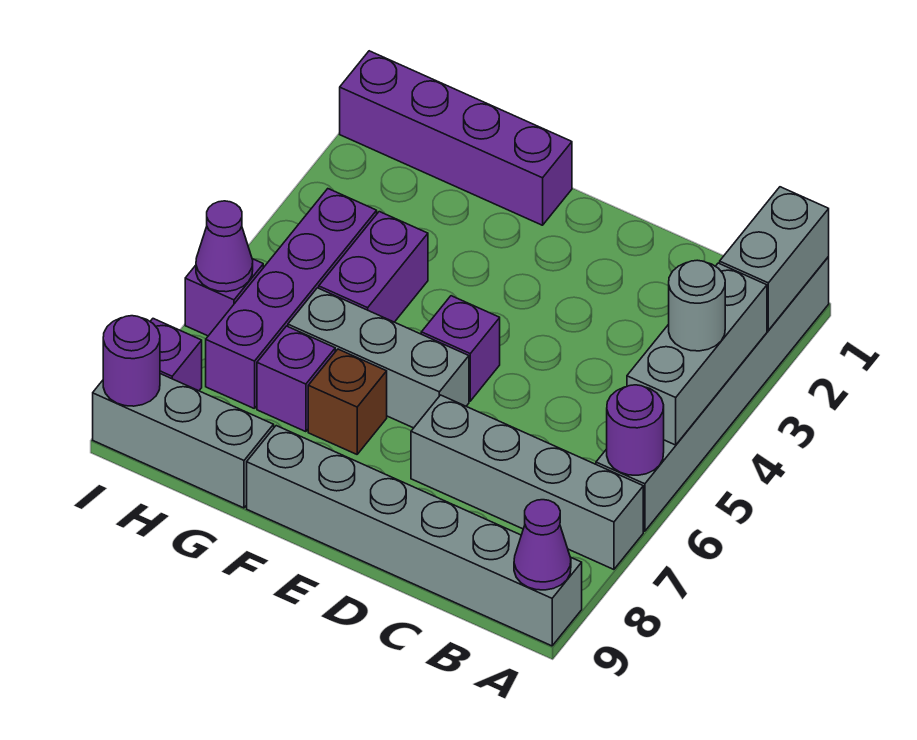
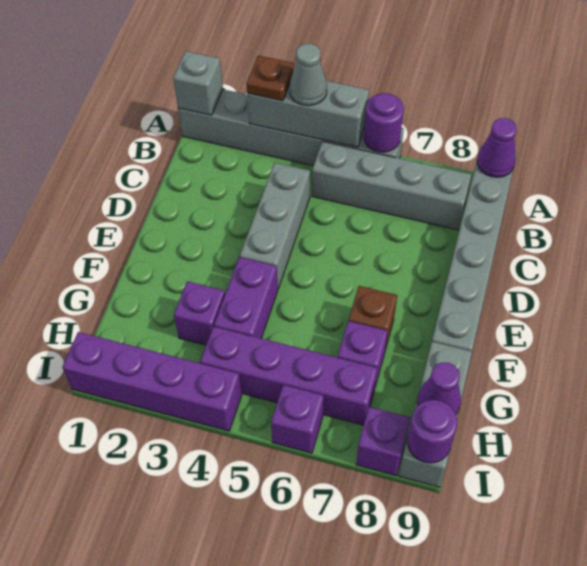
grey brick A1:A2 level 2 -> grey brick A1 level 2
none -> brown plate A3 level 3
grey round brick A4 level 3 -> grey cone A4 level 3
grey brick A7:D7 level 1 -> grey brick B5:B8 level 1
purple brick E5 level 1 -> purple brick G3 level 1
grey brick E6:G6 level 1 -> grey brick C4:E4 level 1
purple brick F1:I1 level 1 -> purple brick I1:I4 level 1
purple brick G4:G5 level 1 -> purple brick F4:G4 level 1
purple cone I6 level 2 -> purple cone H9 level 2

